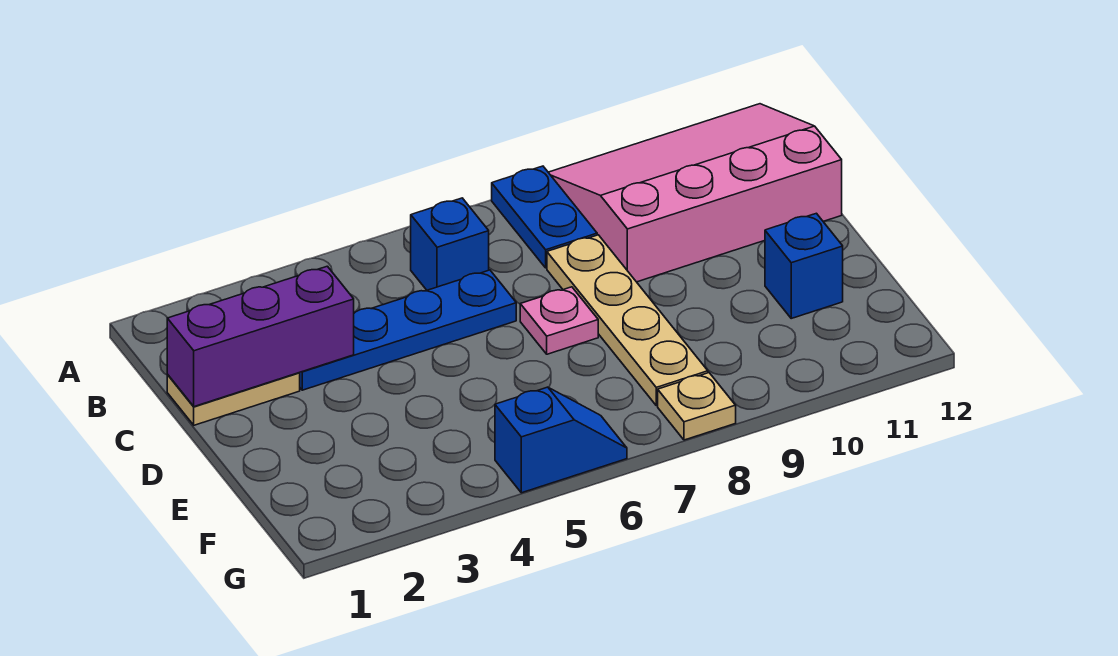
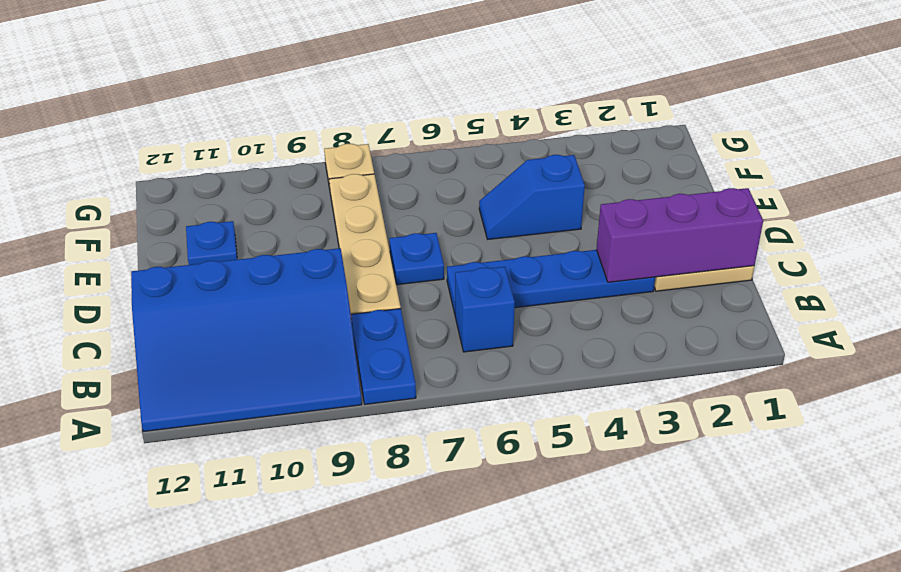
pink slope A9:C12 level 1 top C -> blue slope A9:C12 level 1 top C
pink plate D7 level 1 -> blue plate D7 level 1
blue brick E11 level 1 -> blue plate E11 level 1
blue slope G5:G6 level 1 top 5 -> blue slope E4:E5 level 1 top 4

